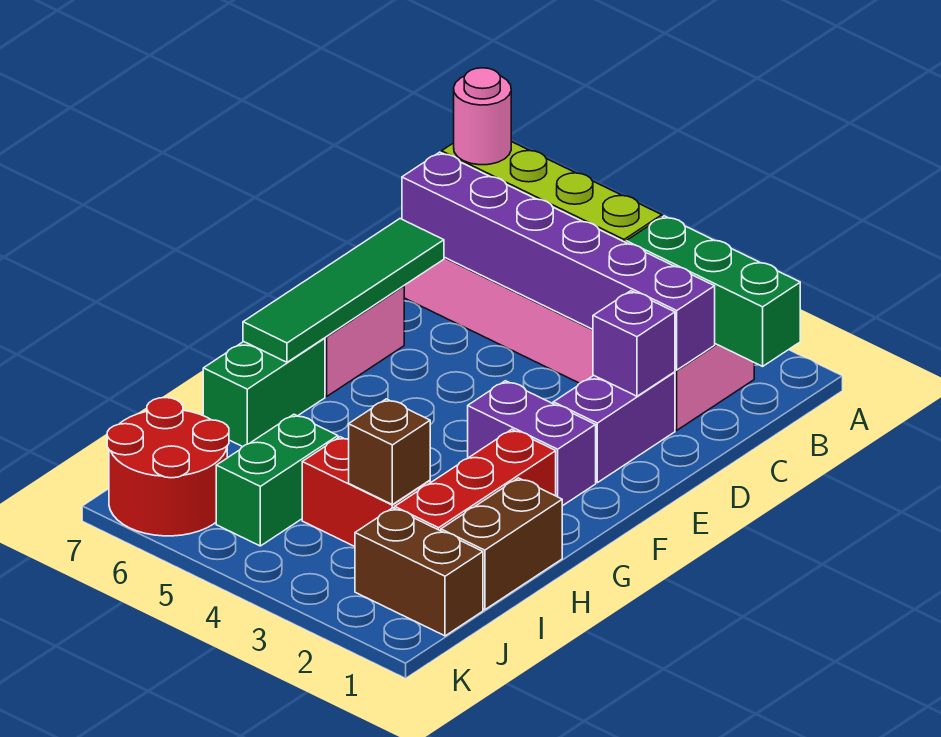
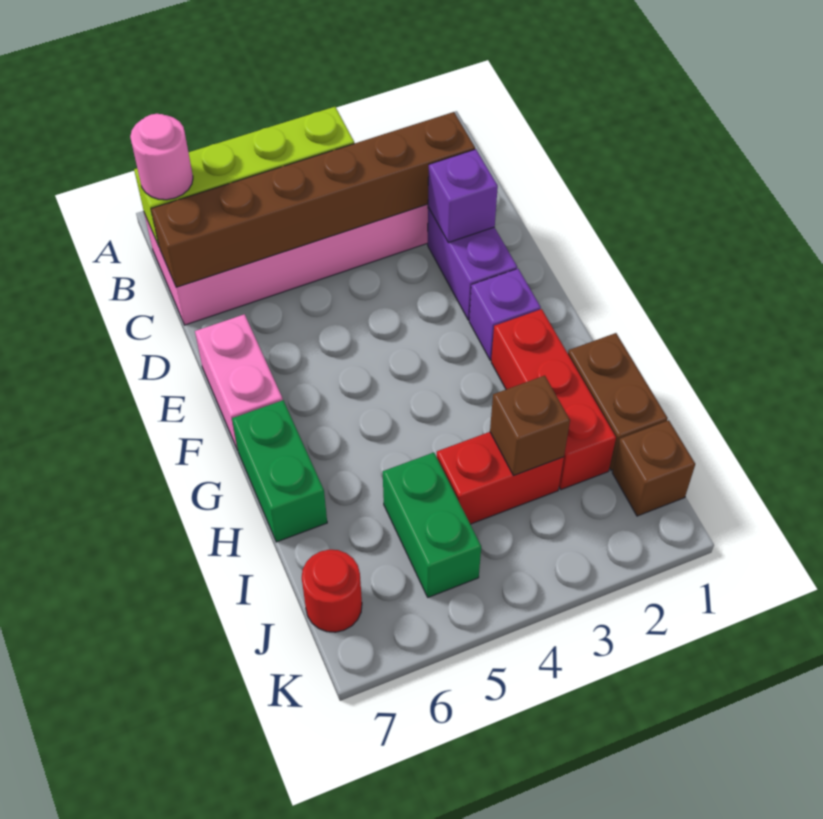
green brick B1:B3 level 2 -> none
purple brick C2:C7 level 2 -> brown brick C2:C7 level 2
green tile D7:G7 level 2 -> none
purple brick F2:F3 level 1 -> purple brick F2 level 1
brown brick J1:J2 level 1 -> brown brick J1 level 1
red round brick J6:K7 level 1 -> red round brick J7 level 1

